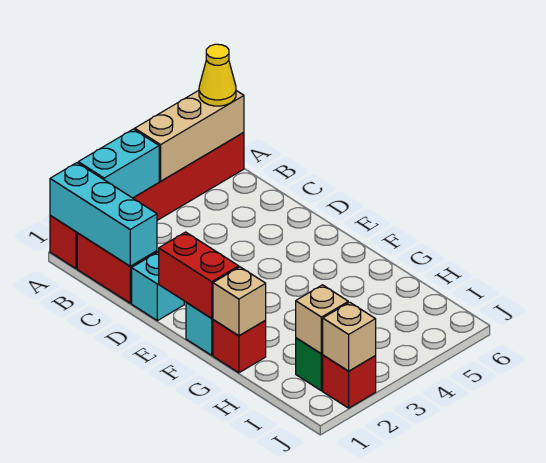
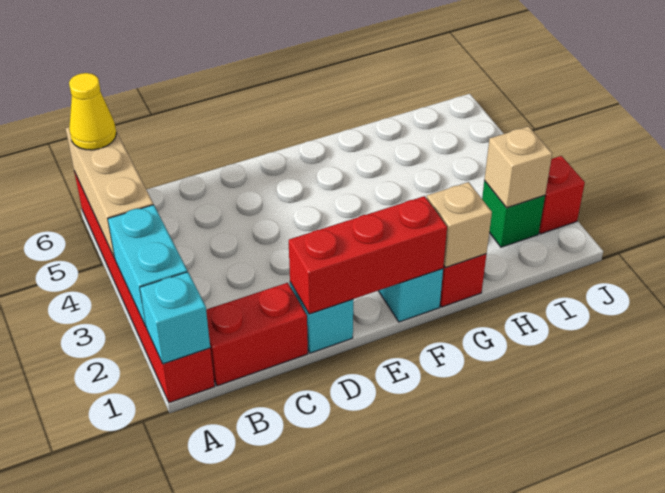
cyan brick A1:C1 level 2 -> cyan brick A1 level 2
red brick E1:F1 level 2 -> red brick D1:F1 level 2
tan brick J2 level 2 -> none

